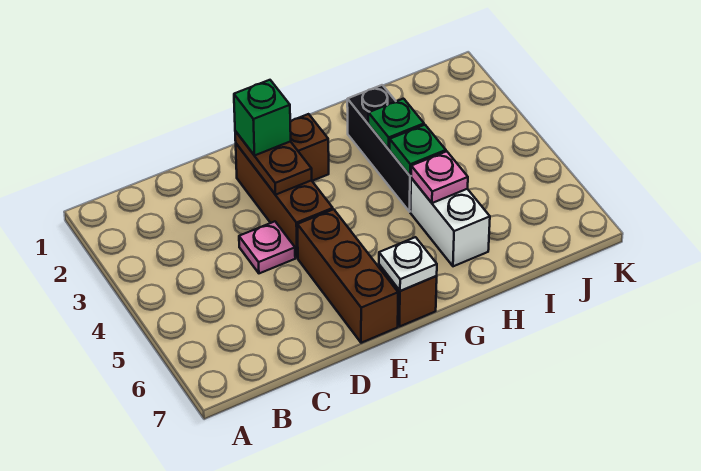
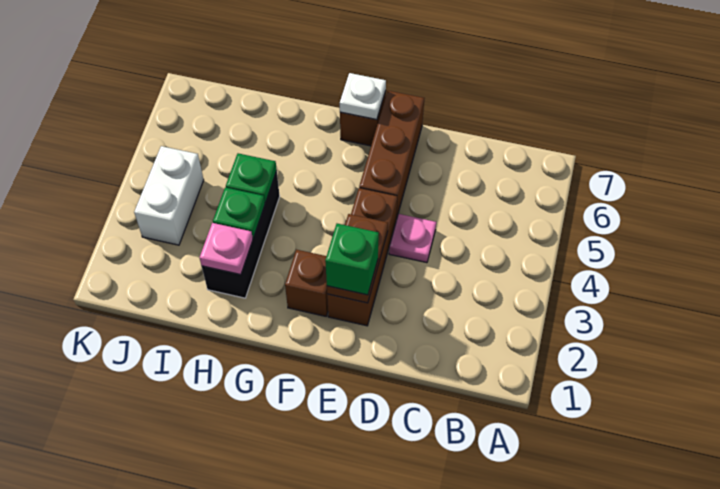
white brick H5:H6 level 1 -> white brick J3:J4 level 1
pink plate H5 level 2 -> pink plate H2 level 2

